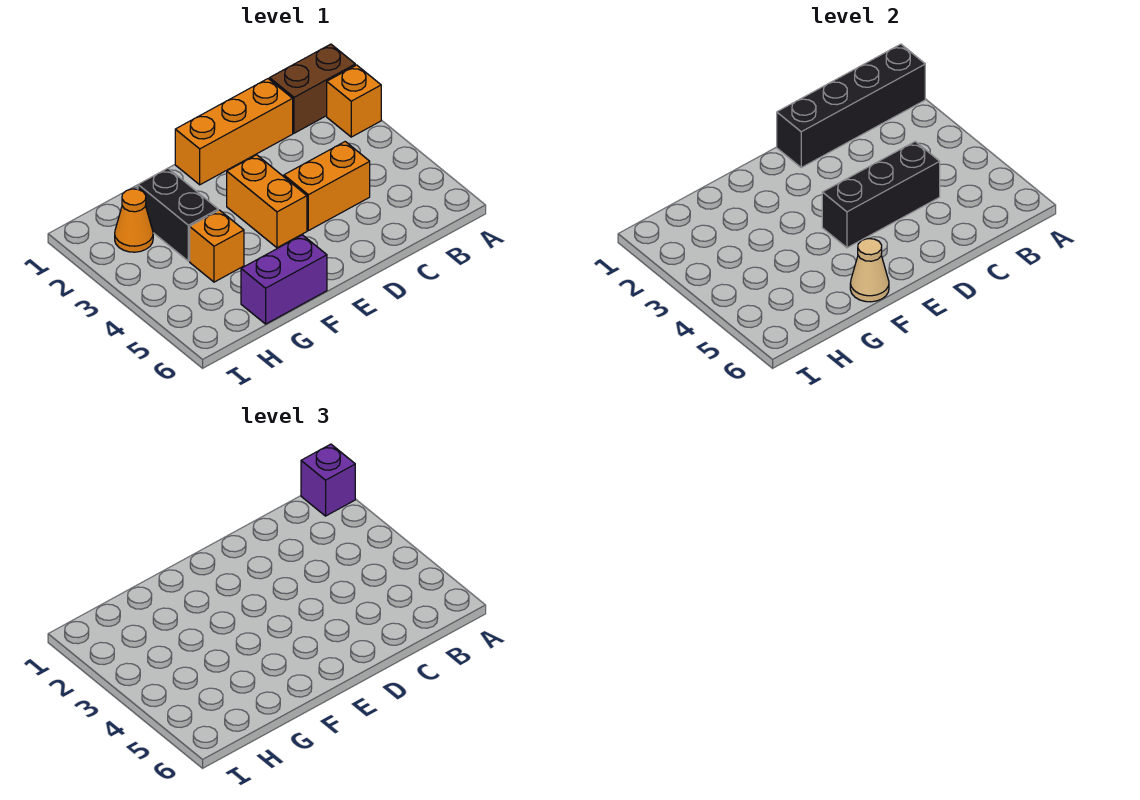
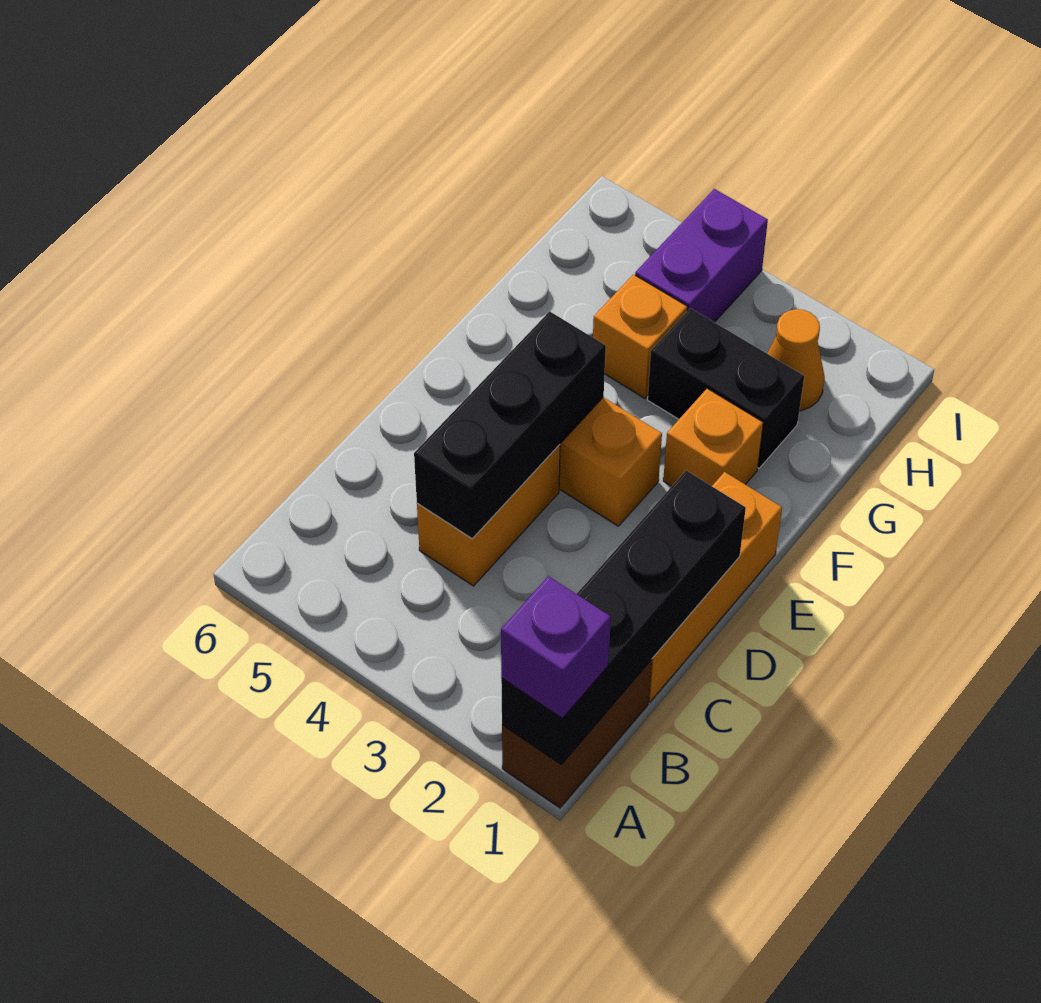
orange brick A2 level 1 -> orange brick F2 level 1
purple brick F6:G6 level 1 -> purple brick H4:I4 level 1
tan cone F6 level 2 -> none

